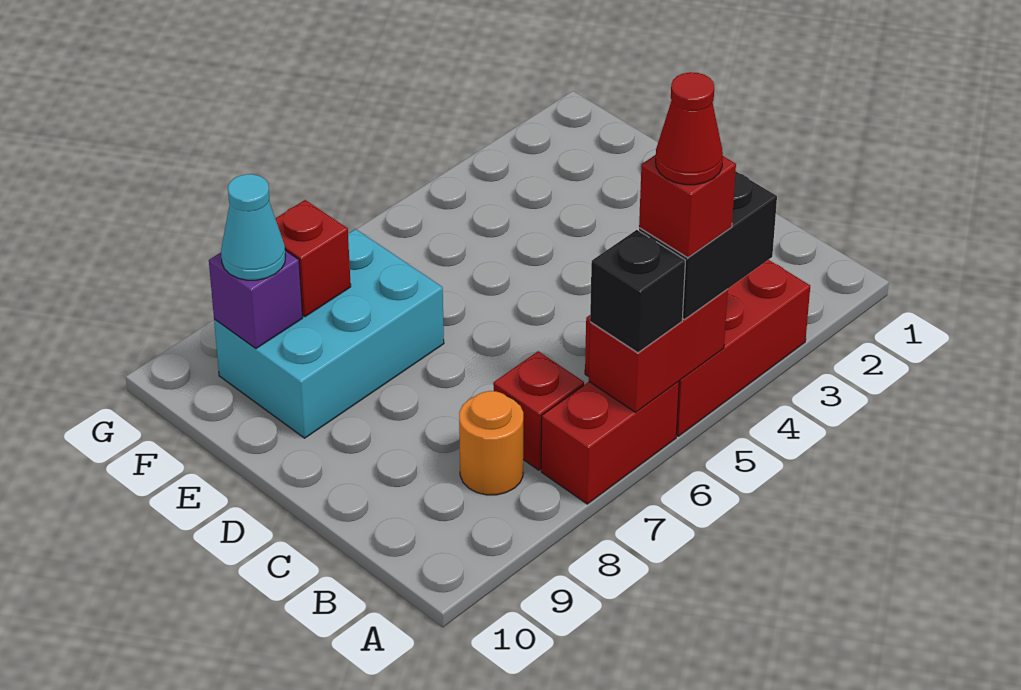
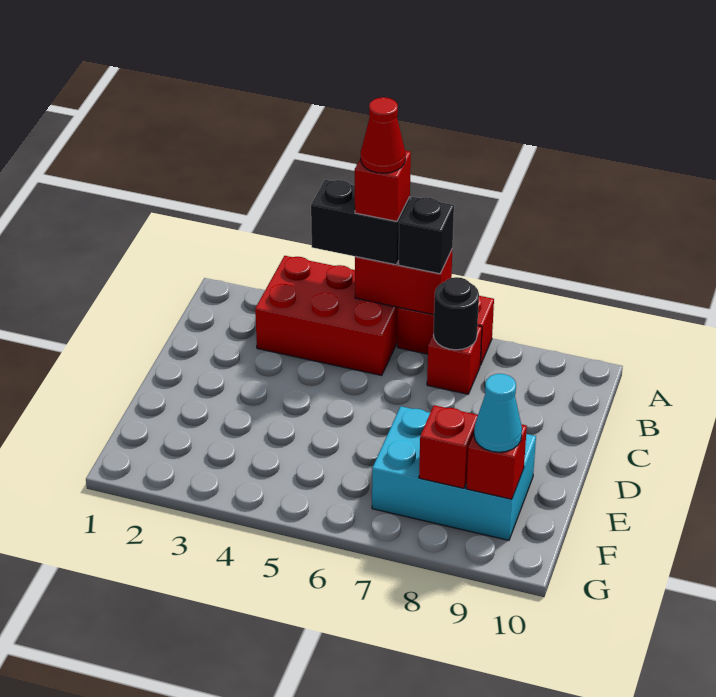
none -> black round brick B7 level 2
orange round brick B8 level 1 -> none
purple brick F9 level 2 -> red brick F9 level 2

